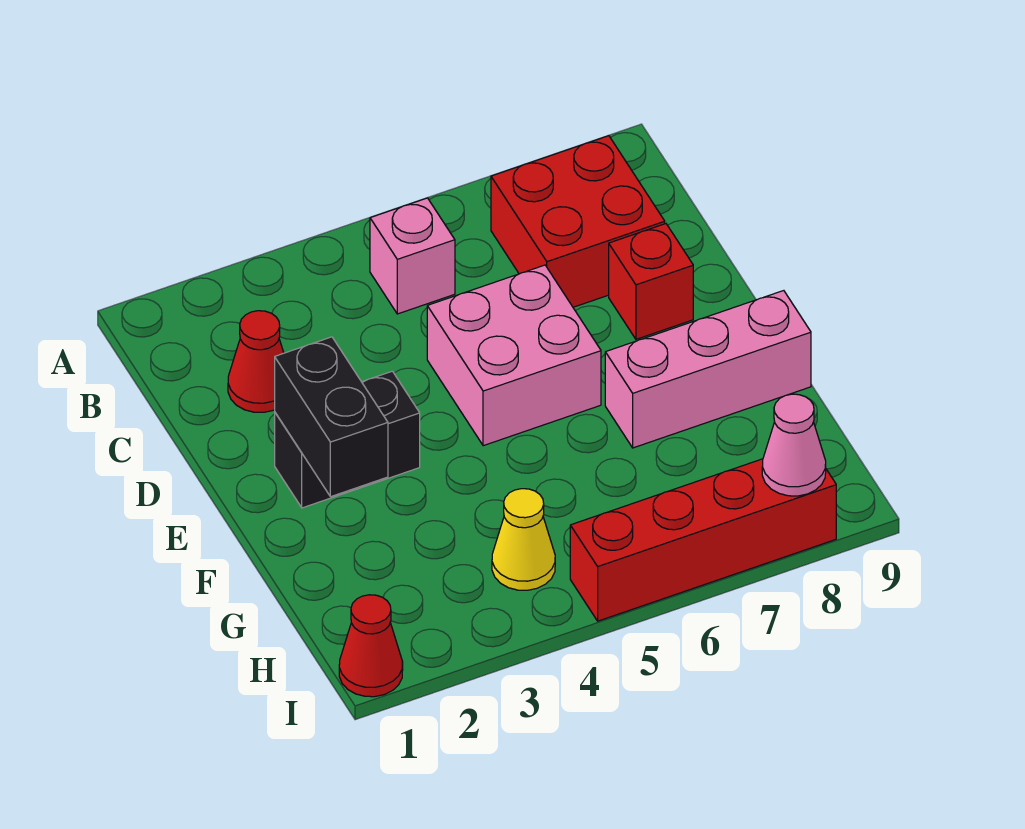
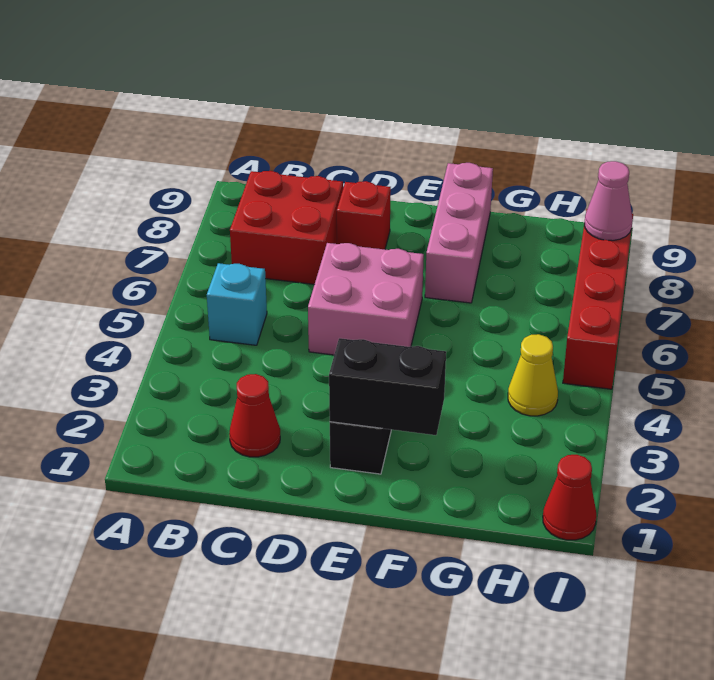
pink brick B5 level 1 -> cyan brick B5 level 1

